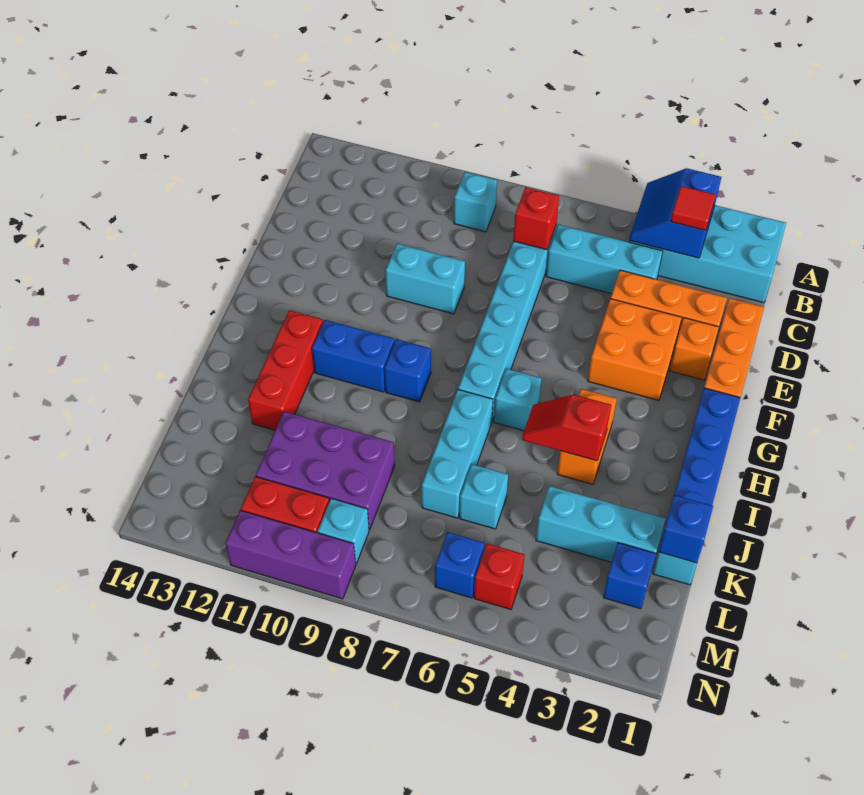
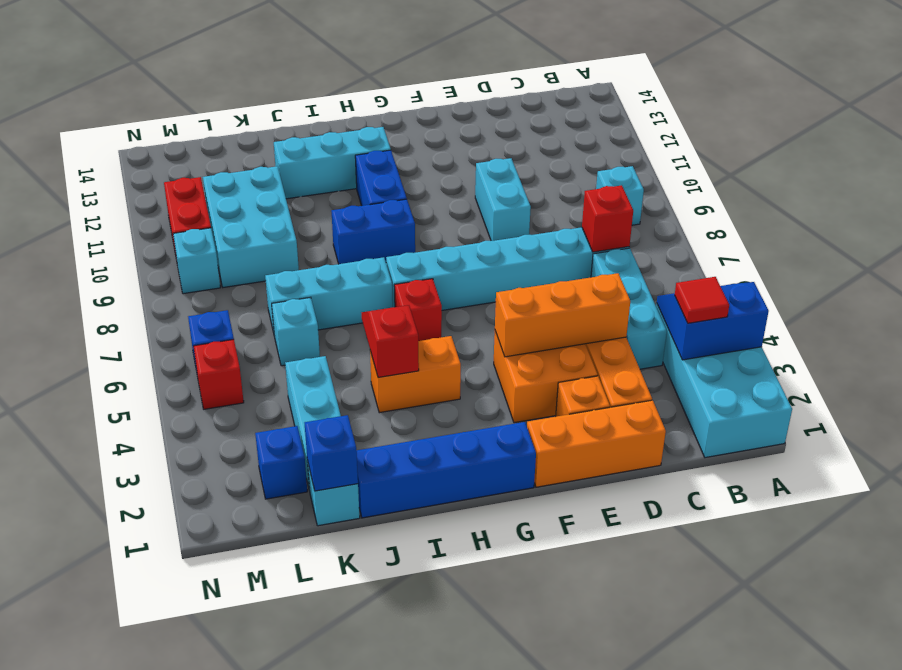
none -> orange brick D4:F4 level 2
cyan brick H6 level 1 -> red brick H6 level 1
blue brick H9 level 1 -> blue brick H9:I9 level 1
red brick H12:J12 level 1 -> cyan brick H12:J12 level 1
purple brick K9:L11 level 1 -> cyan brick K9:L11 level 1
purple brick N9:N11 level 1 -> none

